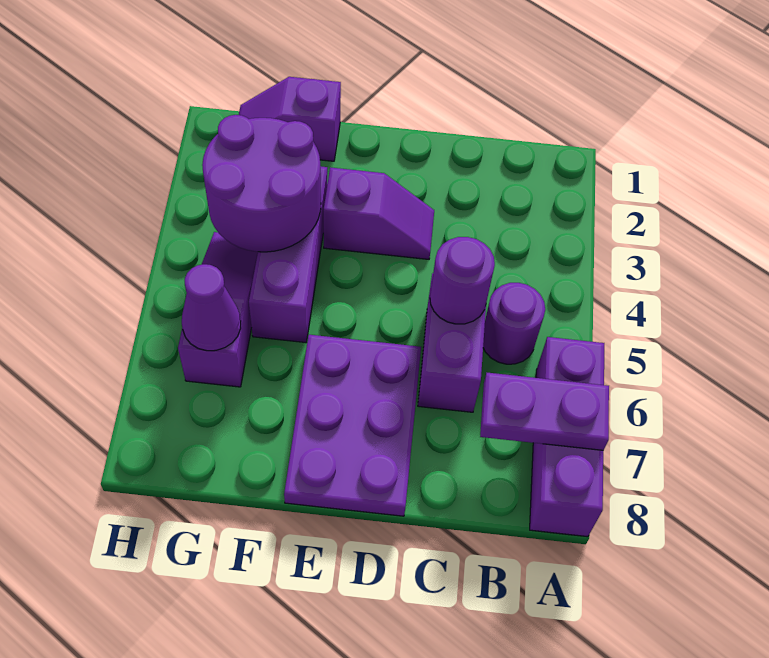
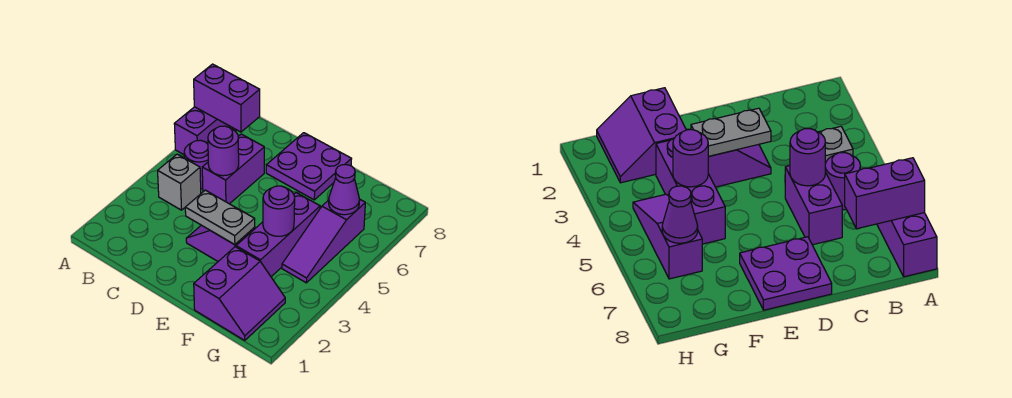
purple plate A7:B7 level 2 -> purple brick A7:B7 level 2
none -> grey brick B4 level 1
none -> grey plate D3:E3 level 2
purple plate D6:E8 level 1 -> purple plate D7:E8 level 1
purple slope F1:G1 level 1 top F -> purple slope F1:G2 level 1 top F
purple round brick F3:G4 level 2 -> purple round brick F4 level 2

